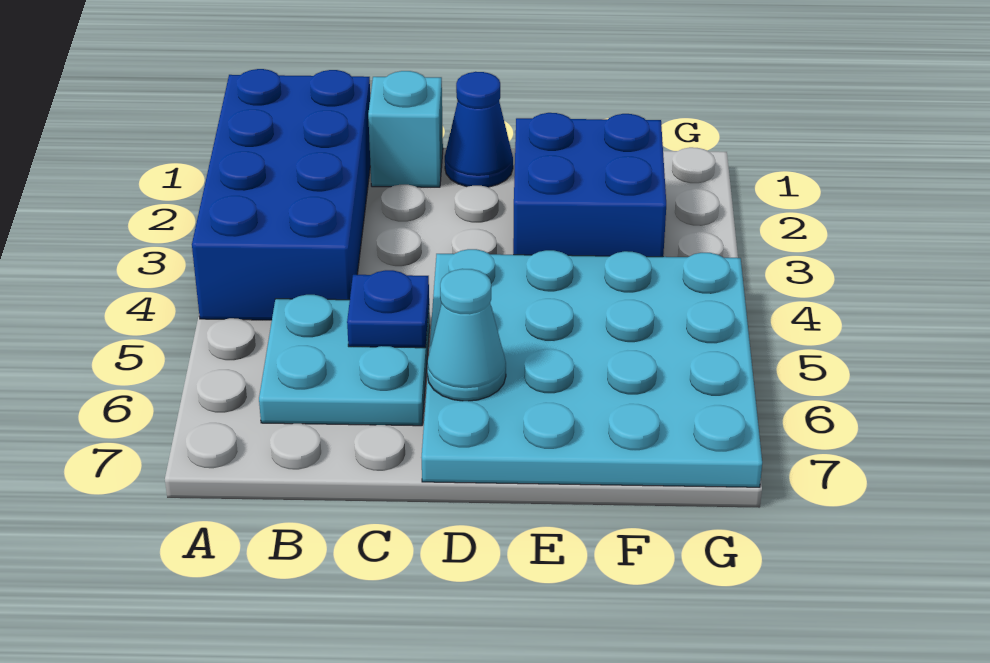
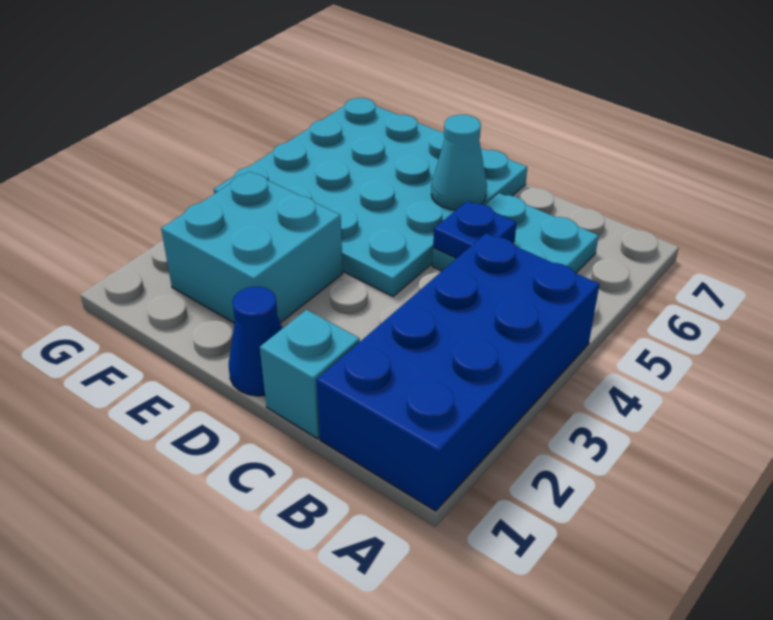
blue brick E2:F3 level 1 -> cyan brick E2:F3 level 1

